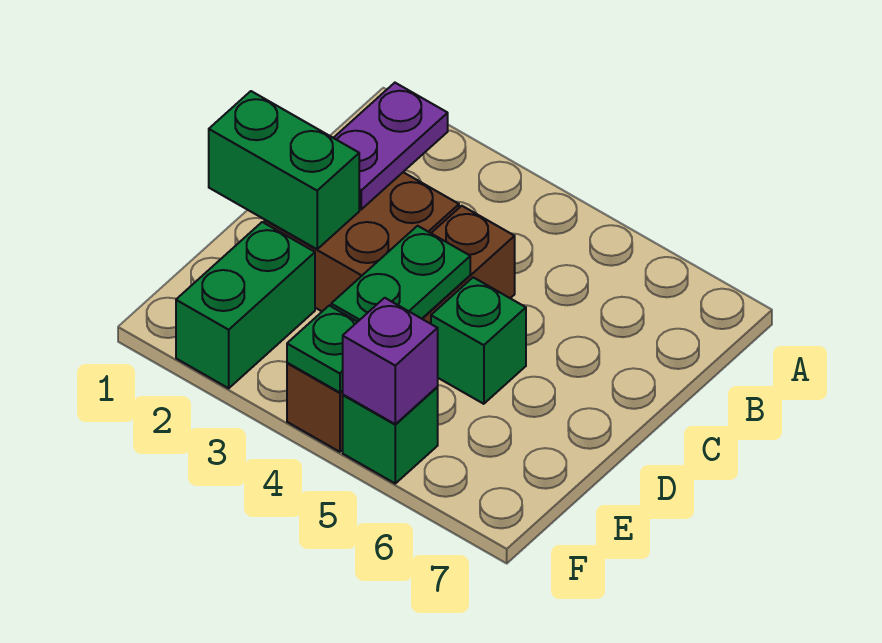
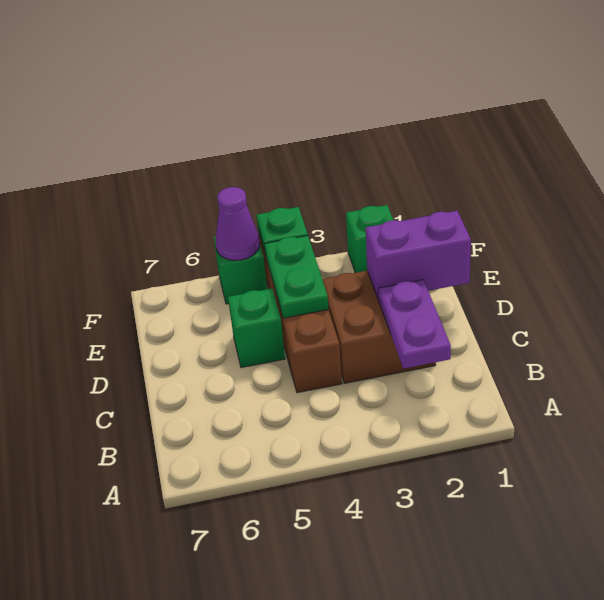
green brick D1:D2 level 2 -> purple brick D1:D2 level 2
green brick E2:F2 level 1 -> green brick F2 level 1
purple brick F5 level 2 -> purple cone F5 level 2

